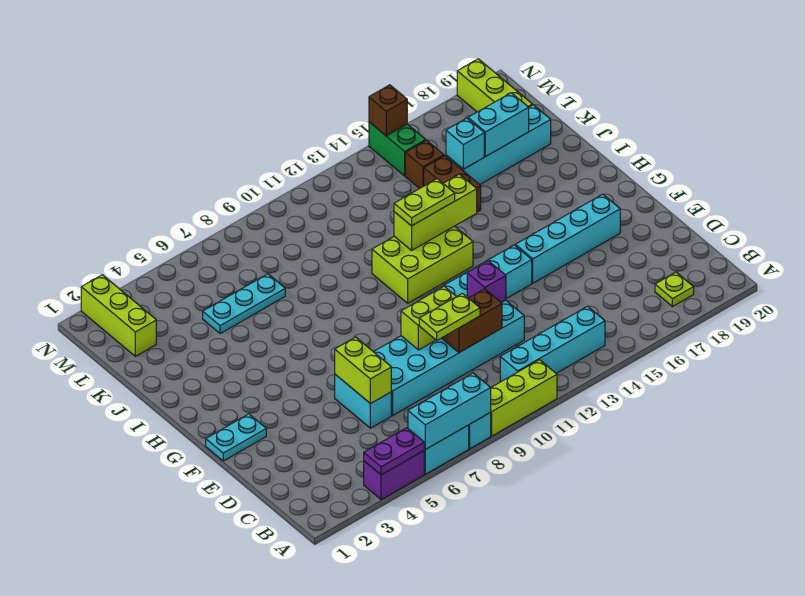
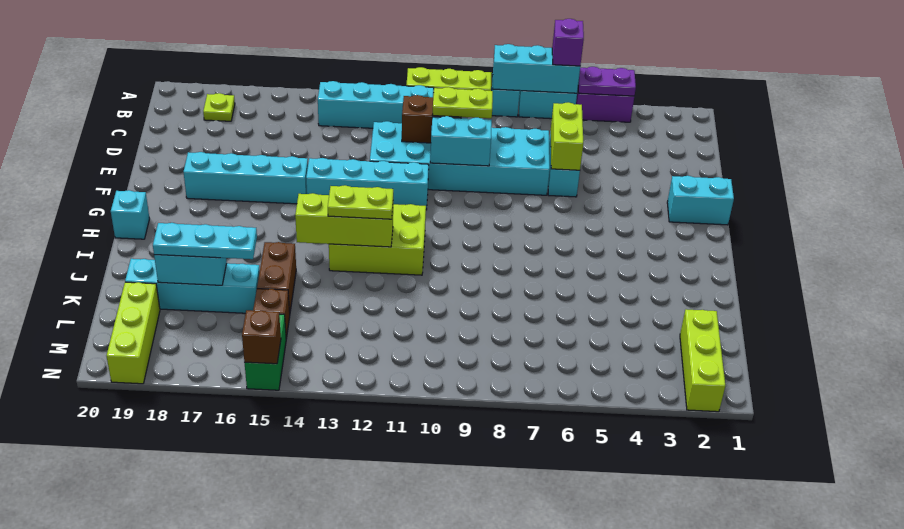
lime brick E9:E10 level 2 -> cyan brick E9:E10 level 2
purple brick E12 level 2 -> purple brick A6 level 3
cyan plate F1:F2 level 1 -> cyan brick F1:F2 level 1
cyan plate K5:K7 level 1 -> cyan plate K16:K18 level 3
cyan brick K16 level 2 -> cyan brick H20 level 1

